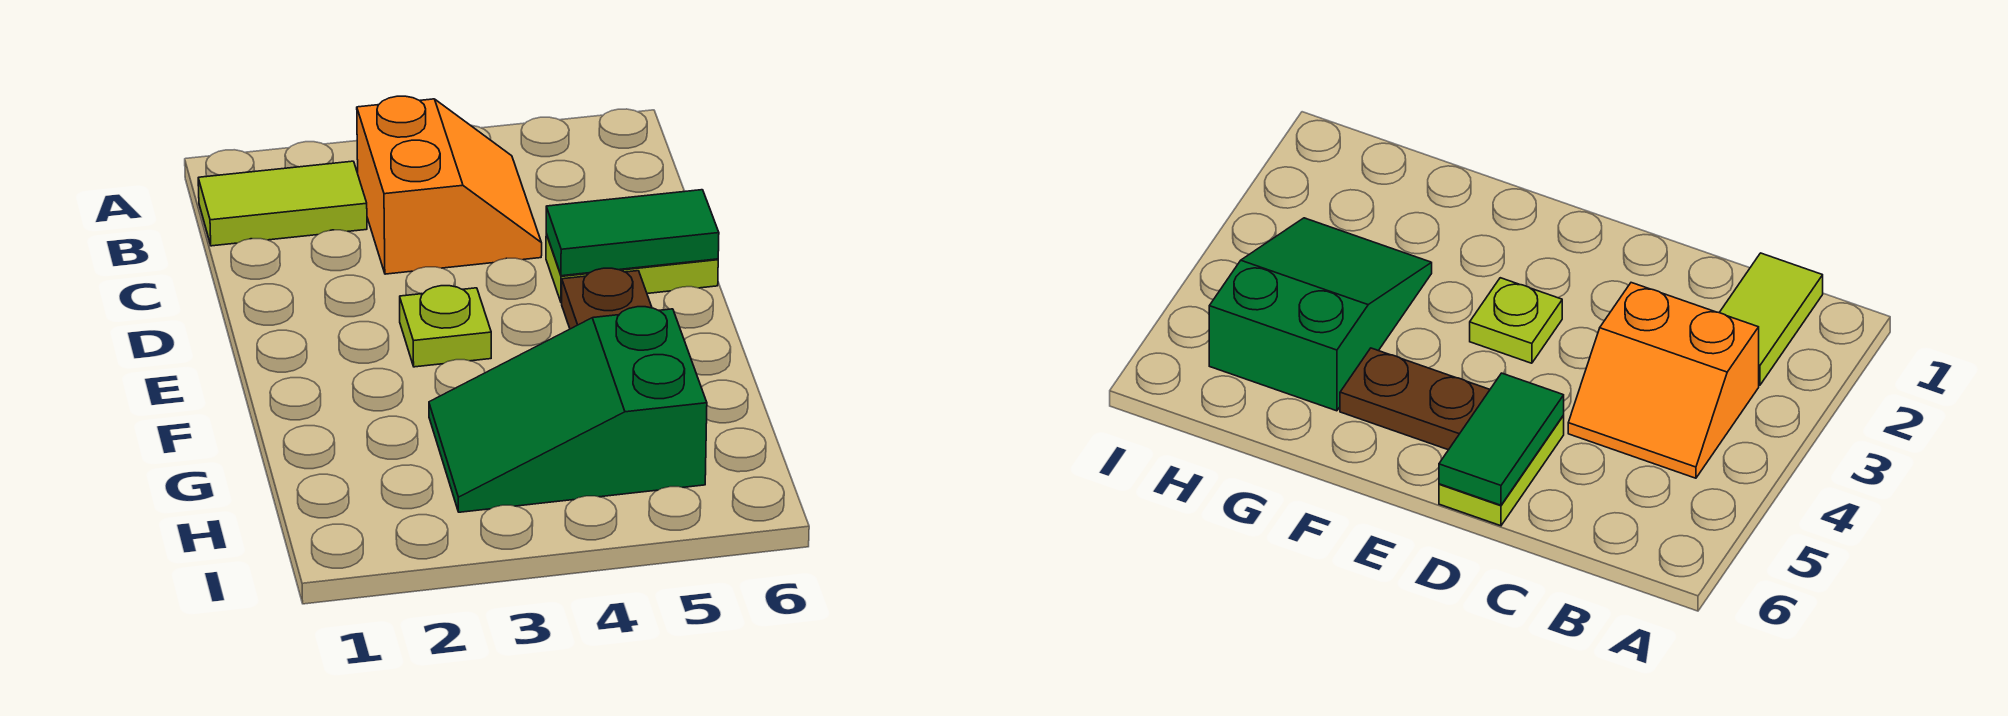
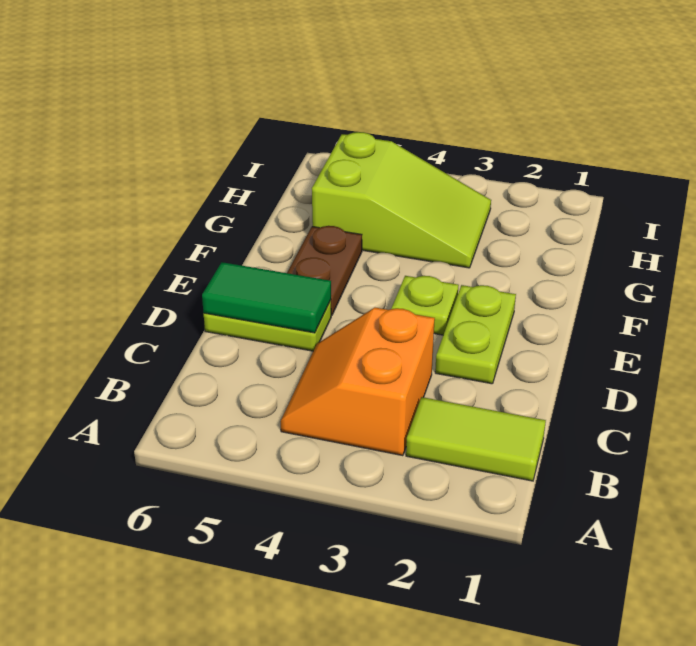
none -> lime plate D2:E2 level 1
green slope G3:H5 level 1 top 5 -> lime slope G3:H5 level 1 top 5

